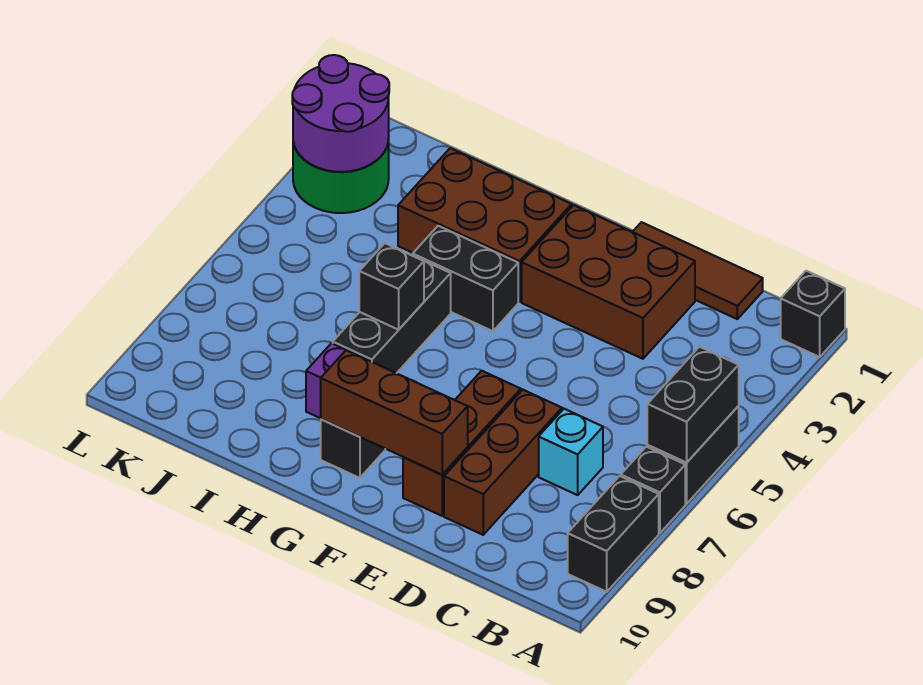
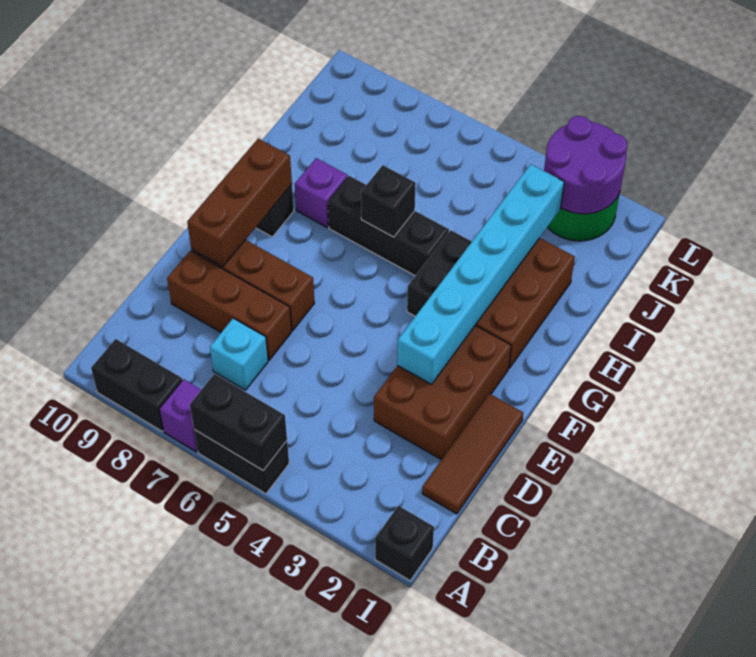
black brick A7 level 1 -> purple brick A7 level 1
none -> cyan brick E3:J3 level 2

